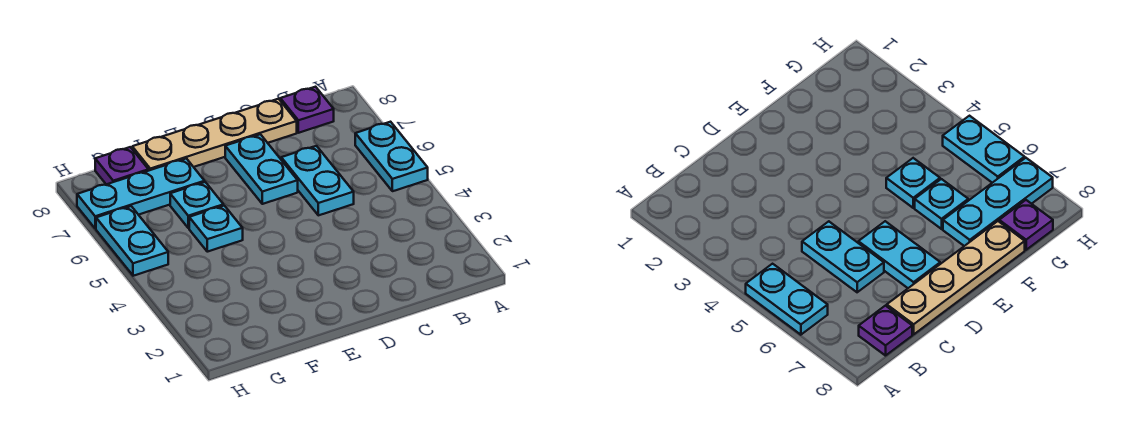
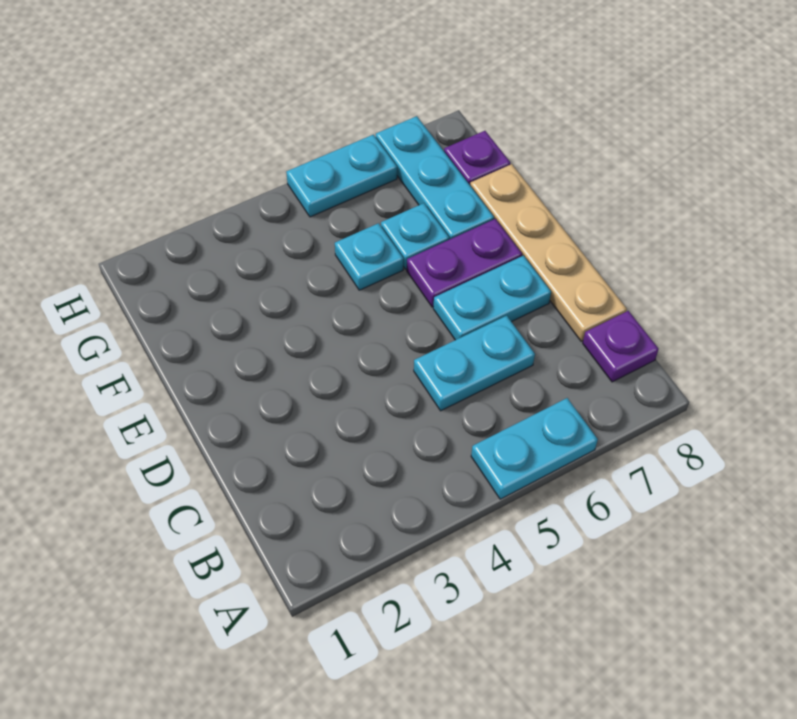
none -> purple plate E6:E7 level 1

